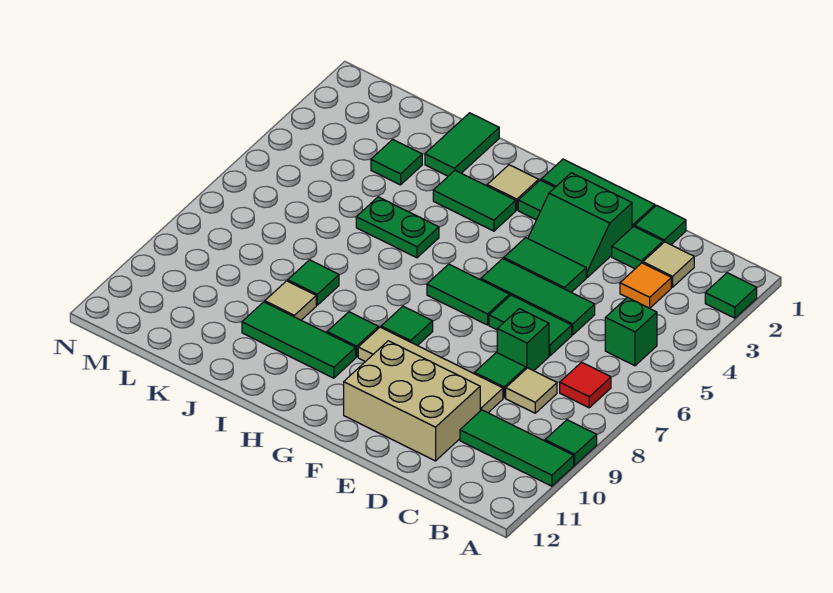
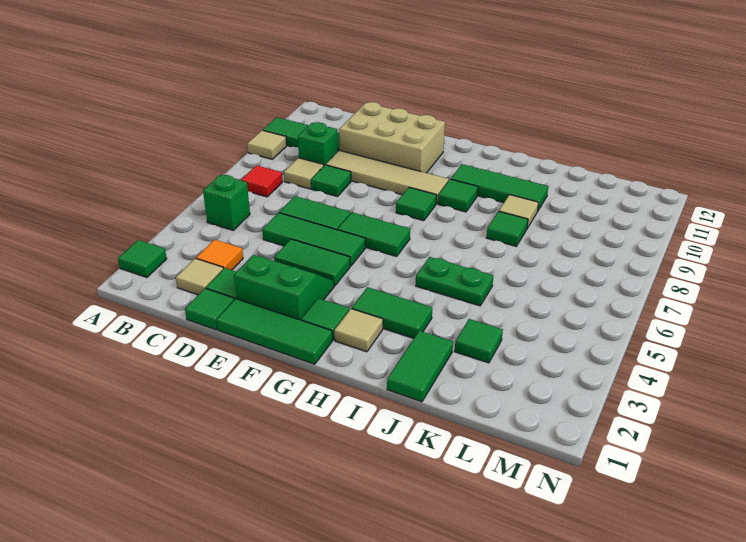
green tile A9 level 1 -> tan tile A9 level 1
green brick D7 level 1 -> green brick C9 level 1

